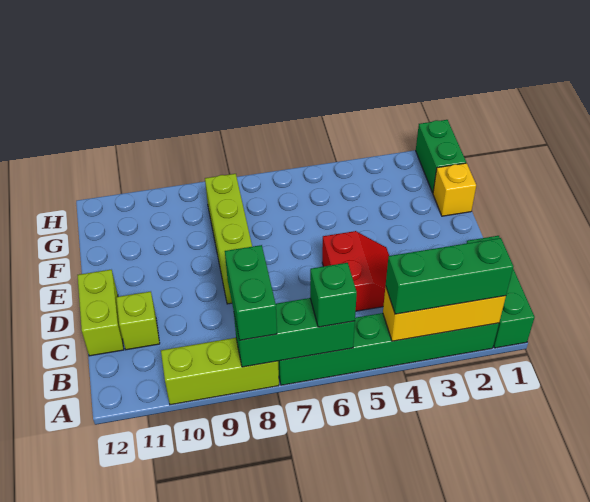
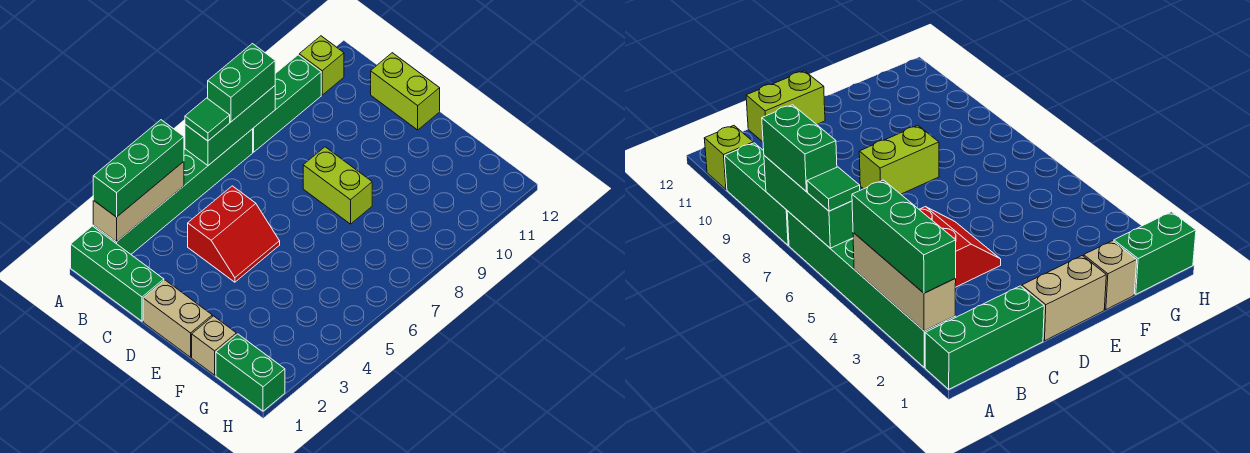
yellow brick A2:A4 level 2 -> tan brick A2:A4 level 2
green brick A6 level 3 -> green tile A6 level 3
lime brick A8:A10 level 1 -> green brick A8:A10 level 1
green brick A8:B8 level 3 -> green brick A7:A8 level 3
red slope C4:D5 level 1 top 5 -> red slope C4:D5 level 1 top C
lime brick C11 level 1 -> lime brick A11 level 1
none -> tan brick D1:E1 level 1
lime brick D8:G8 level 1 -> lime brick D8:E8 level 1
yellow brick F1 level 1 -> tan brick F1 level 1

